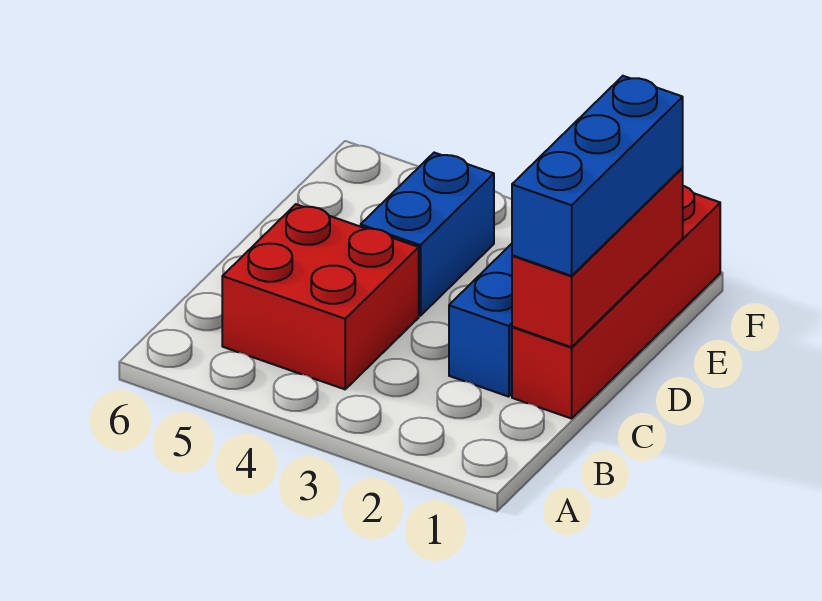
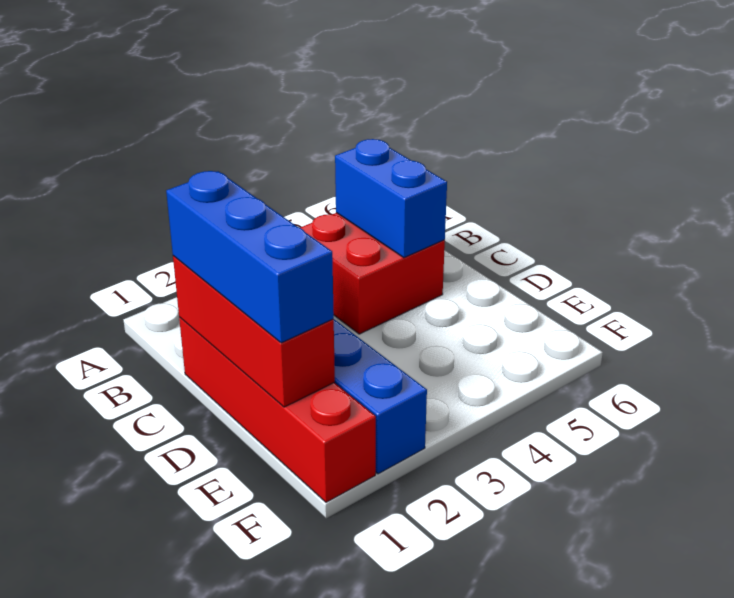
blue brick D4:E4 level 1 -> blue brick B5:C5 level 2

